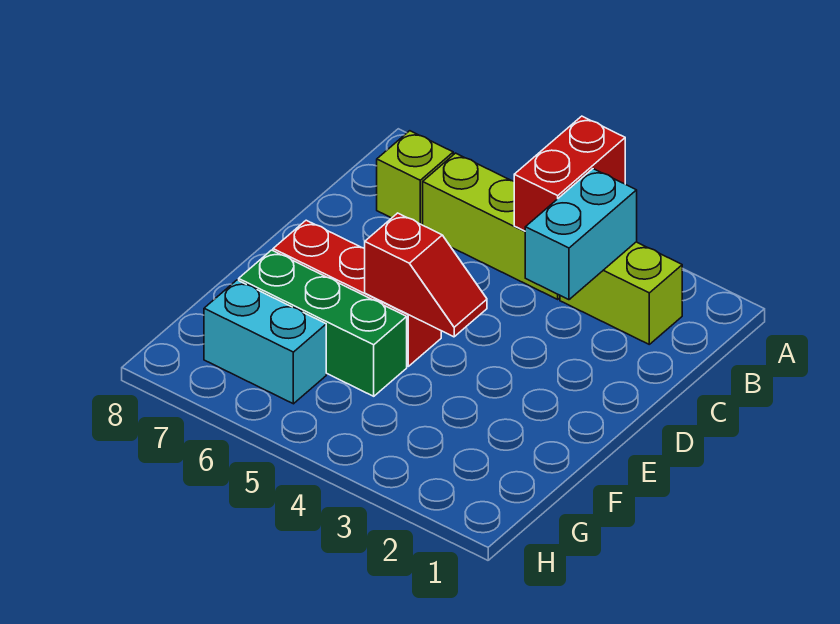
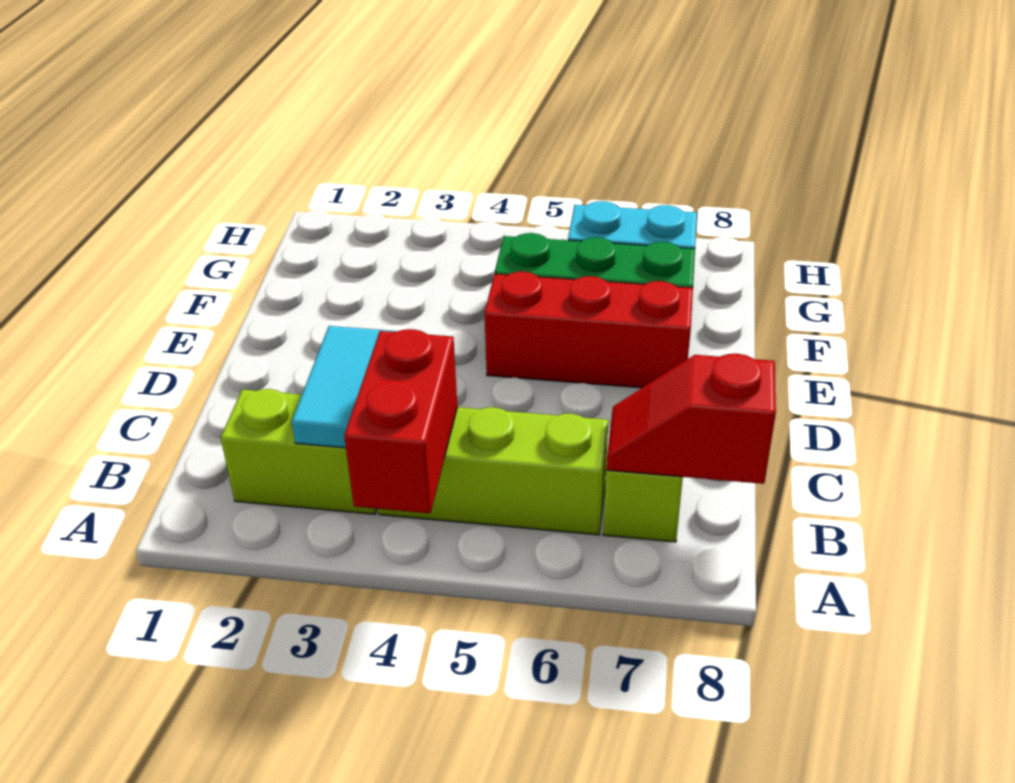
cyan brick B3:C3 level 2 -> cyan tile B3:C3 level 2
red slope E4:E5 level 2 top 5 -> red slope B7:B8 level 2 top 8

